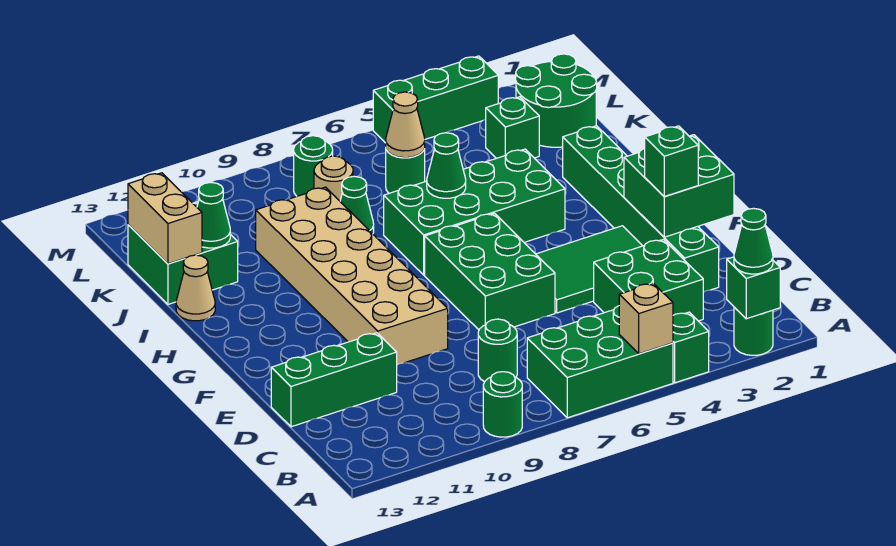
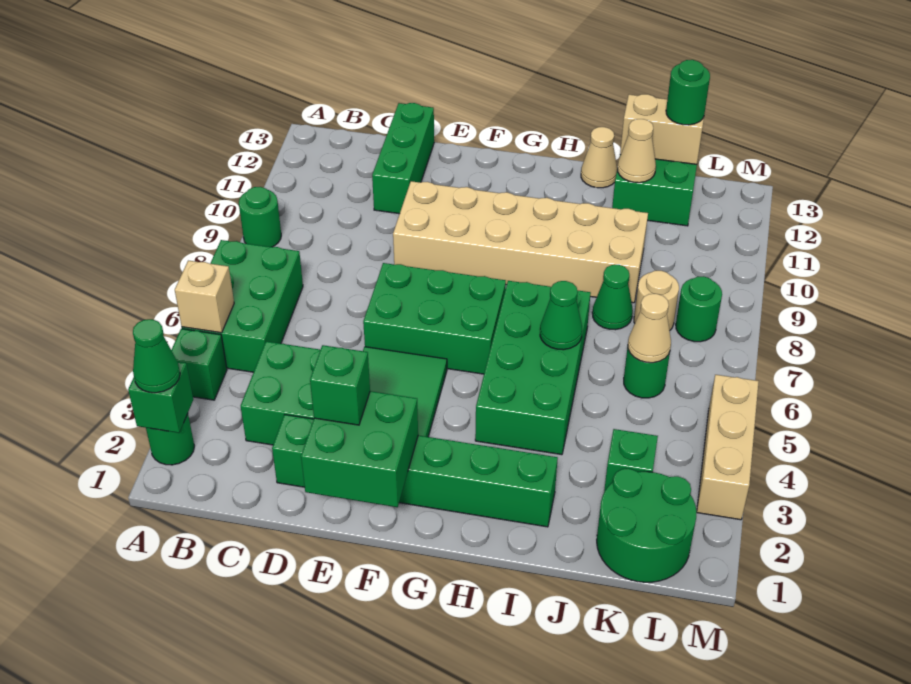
green round brick C8 level 1 -> green round brick K13 level 3
green cone J12 level 2 -> tan cone J12 level 2
green brick M3:M5 level 1 -> tan brick M3:M5 level 1

